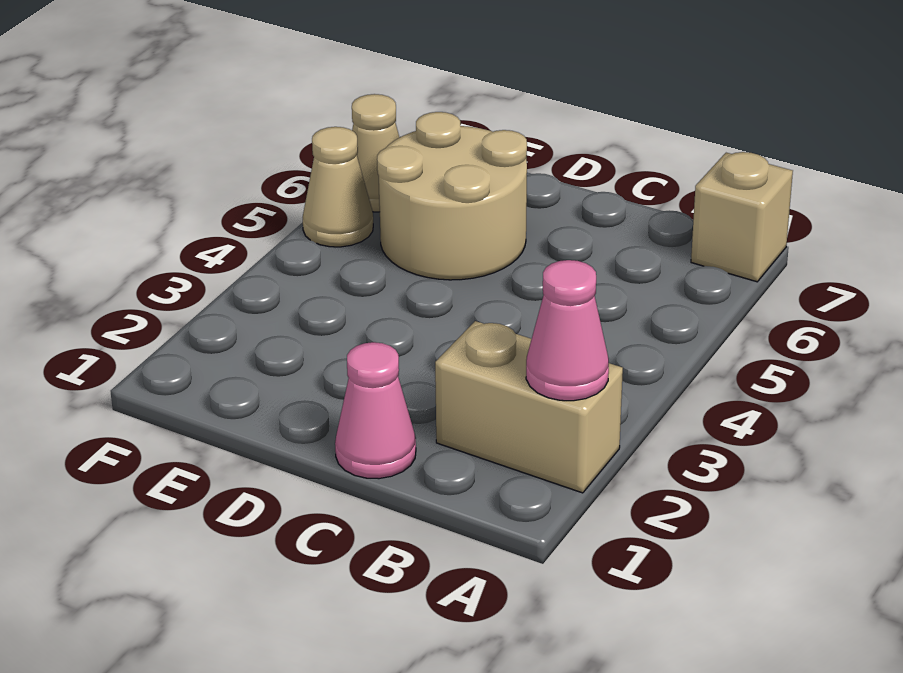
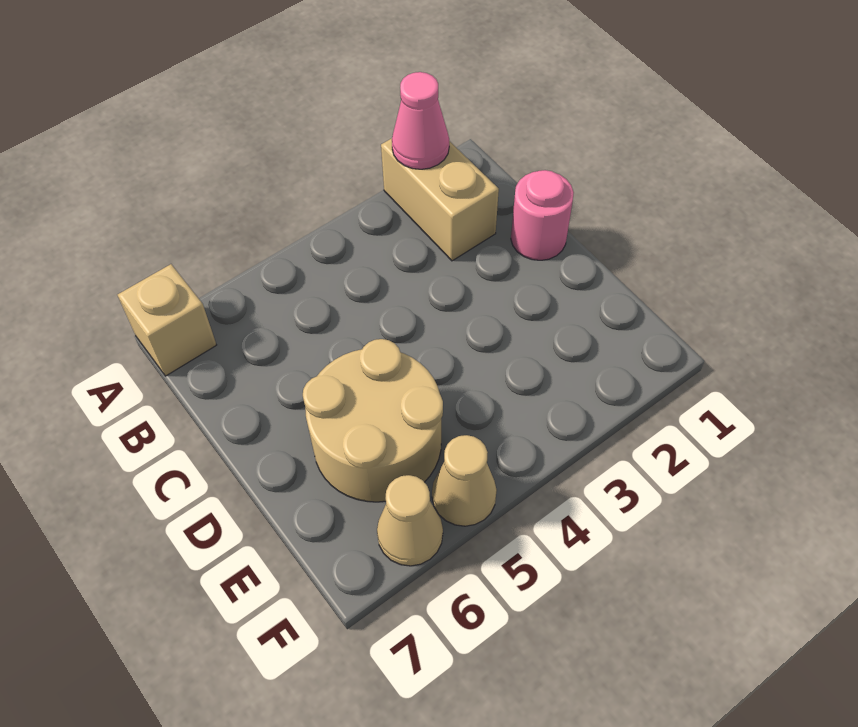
pink cone C1 level 1 -> pink round brick C1 level 1

